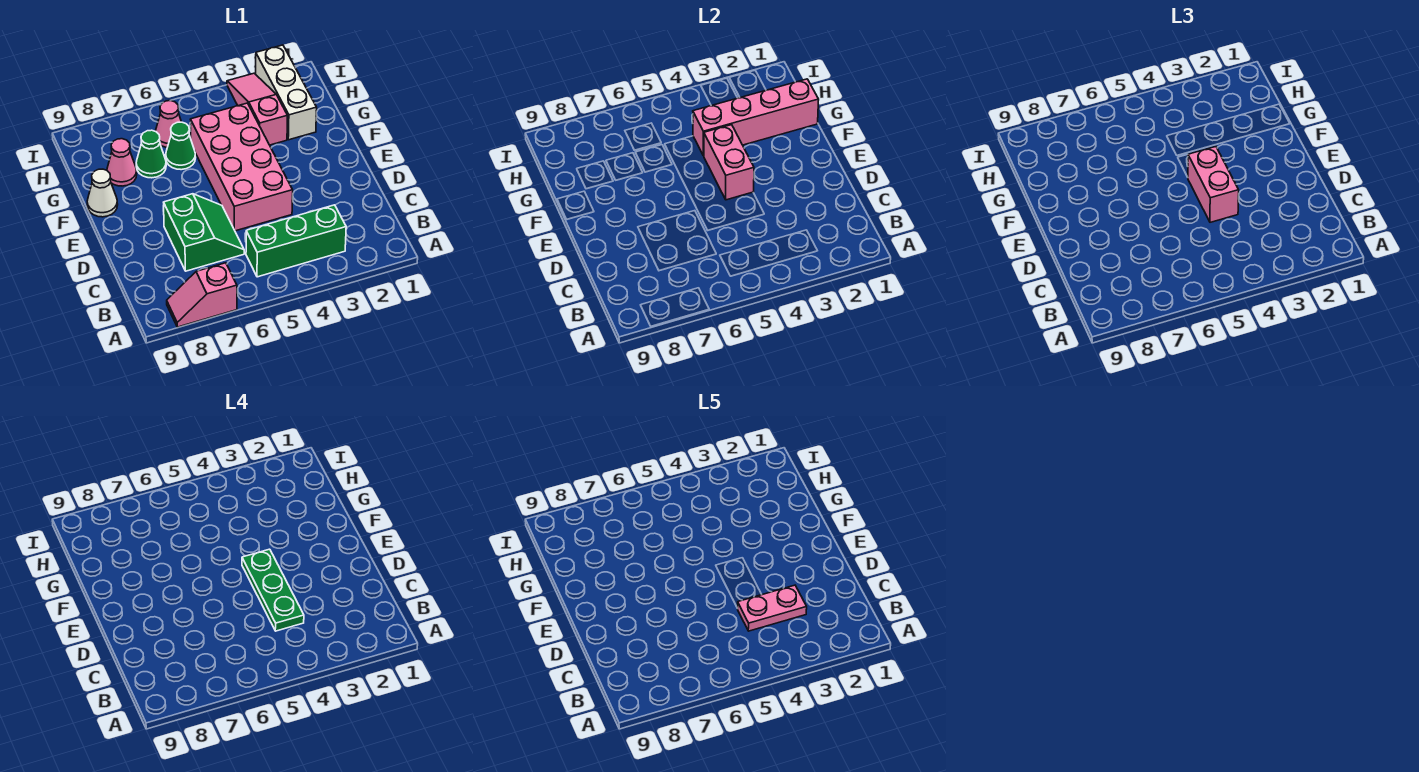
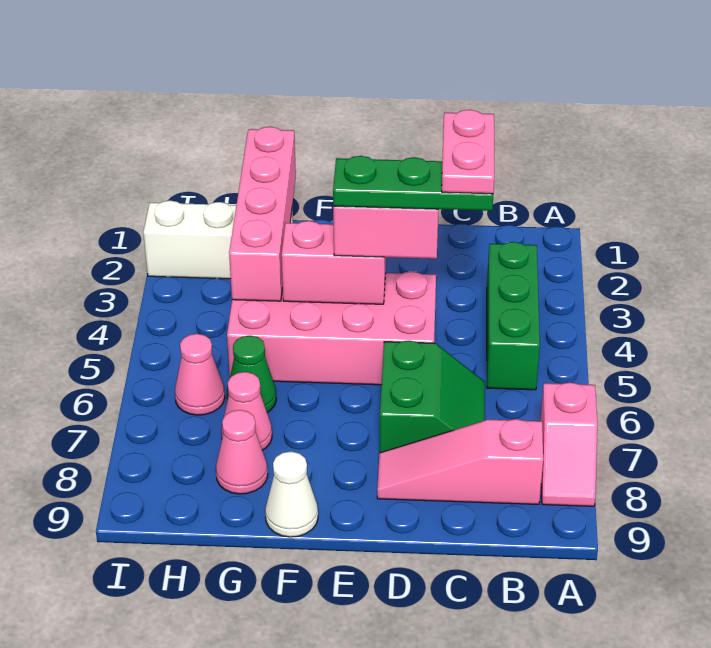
green slope C6:D7 level 1 top 7 -> green slope C6:D7 level 1 top D
pink slope G3:I3 level 1 top G -> pink slope B8:D8 level 1 top B
green cone G7 level 1 -> pink cone G7 level 1

